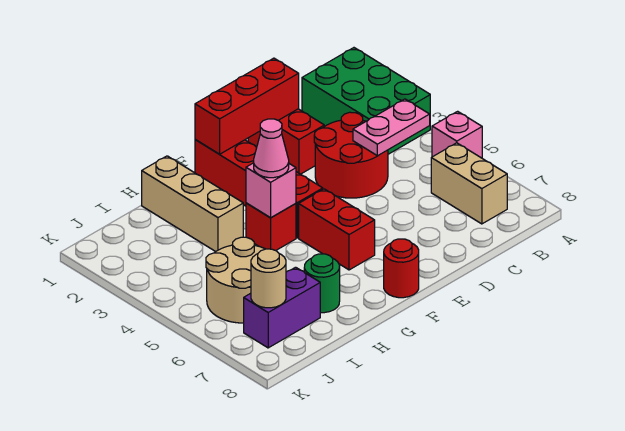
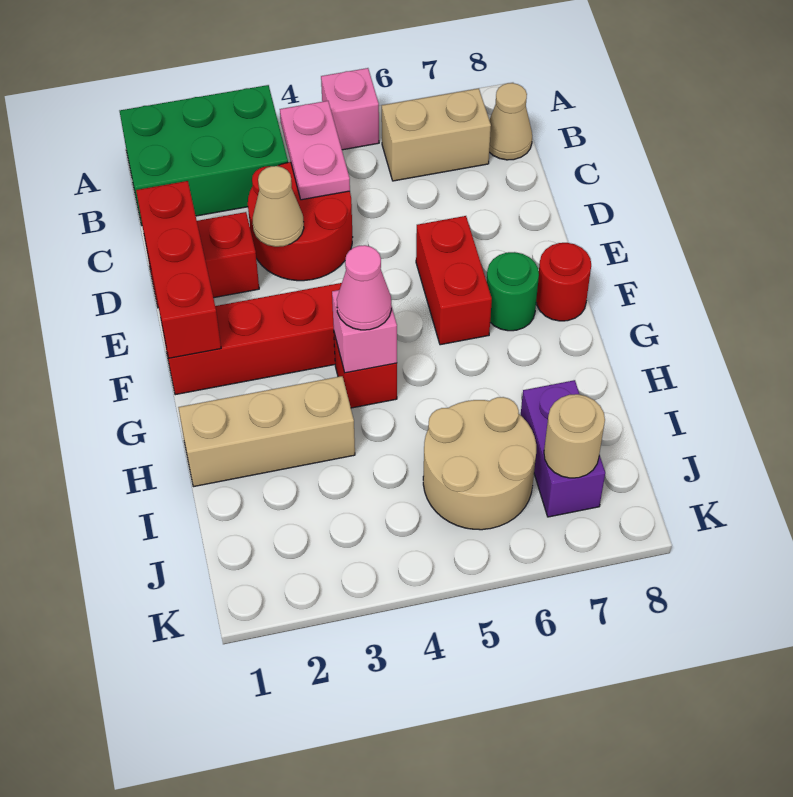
none -> tan cone B8 level 1
none -> tan cone D3 level 2
red brick F5:F6 level 1 -> red brick E6:F6 level 1
green round brick H7 level 1 -> green round brick F7 level 1

